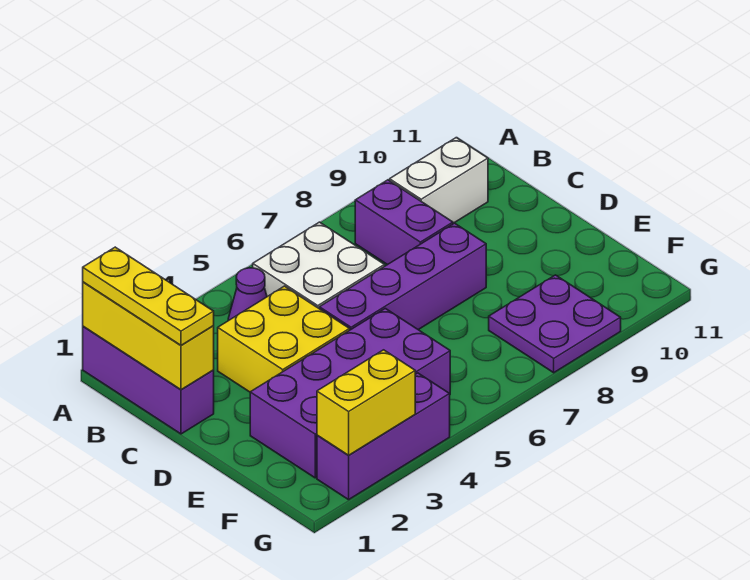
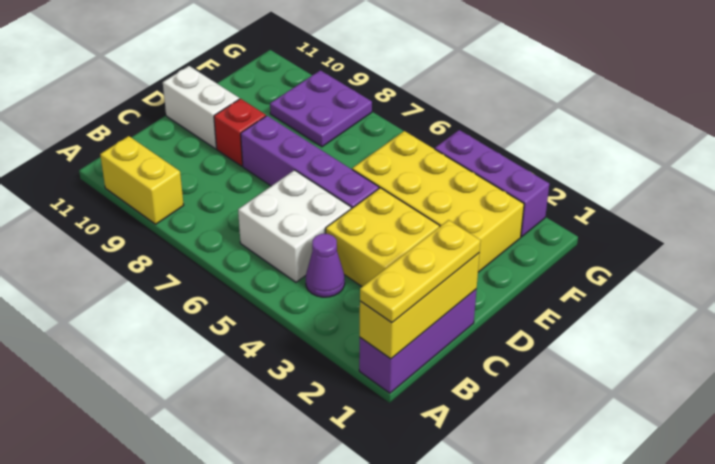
purple brick B8:C8 level 1 -> none
white brick B9:B10 level 1 -> white brick D10:D11 level 1
none -> red brick D9 level 1
purple brick E2:F5 level 1 -> yellow brick E2:F5 level 1
yellow brick G2:G3 level 2 -> yellow brick A9:A10 level 1

